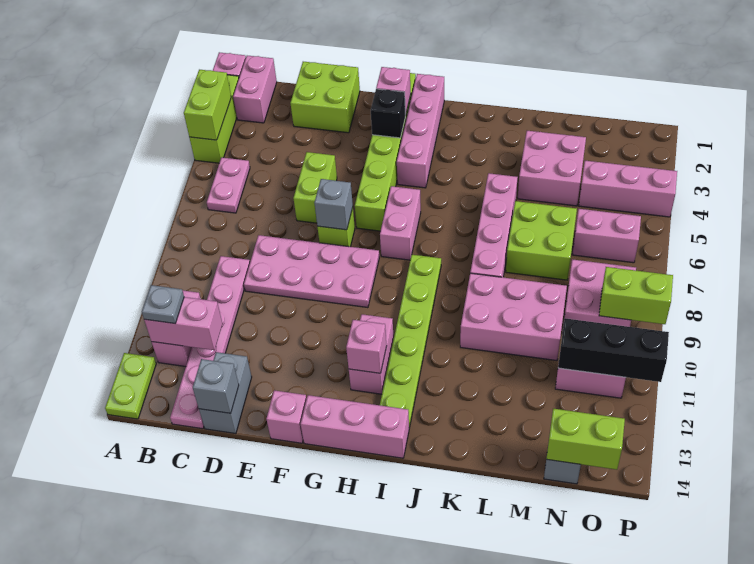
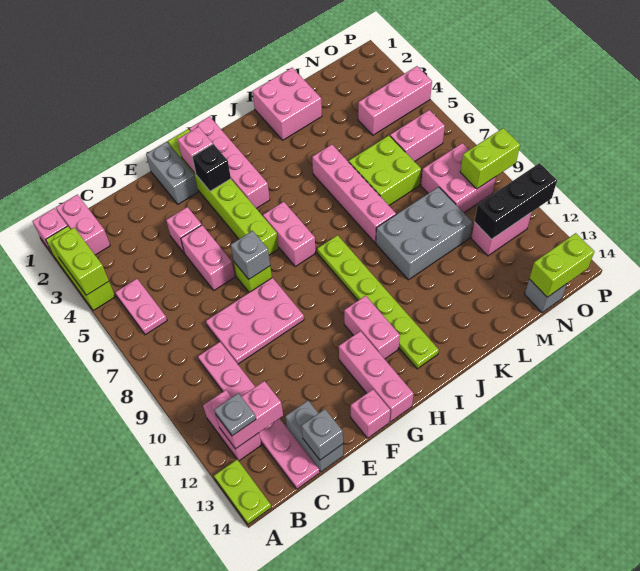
lime brick D1:E2 level 1 -> none
pink plate D8:G9 level 1 -> pink plate D8:F9 level 1
lime brick E5:E6 level 1 -> pink brick E5:E6 level 1
none -> grey brick F1:F2 level 1
pink brick G14:I14 level 1 -> pink brick G12:G14 level 1
pink brick H12 level 2 -> pink brick E4 level 1
pink brick K9:M10 level 1 -> grey brick K9:M10 level 1
pink brick L3:M4 level 1 -> pink brick K1:L2 level 1

